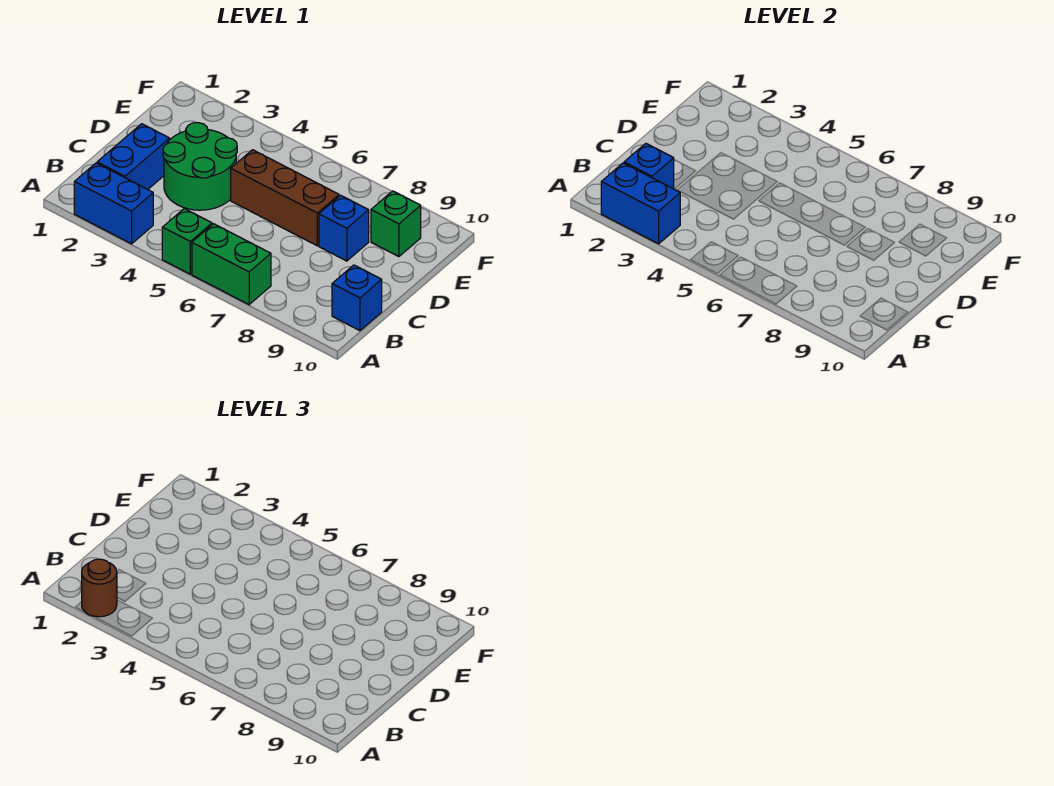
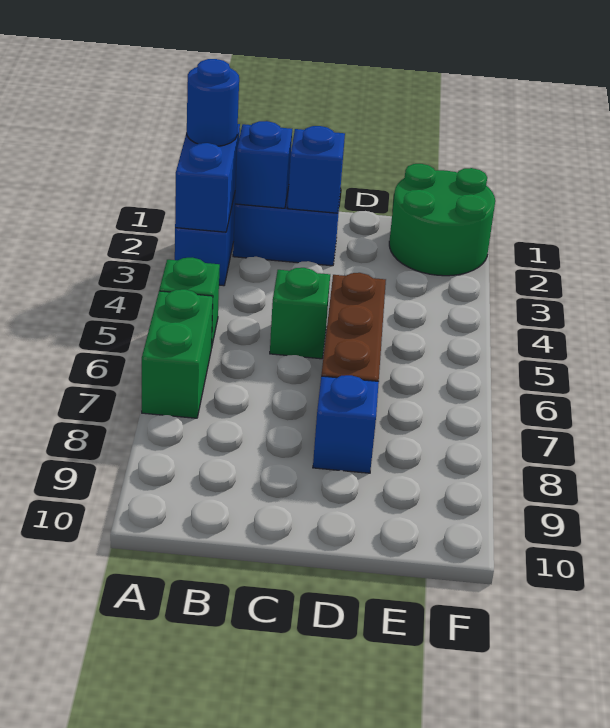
brown round brick A2 level 3 -> blue round brick A2 level 3
blue brick B10 level 1 -> blue brick C2 level 2
green round brick C3:D4 level 1 -> green round brick E1:F2 level 1
green brick E9 level 1 -> green brick C5 level 1

